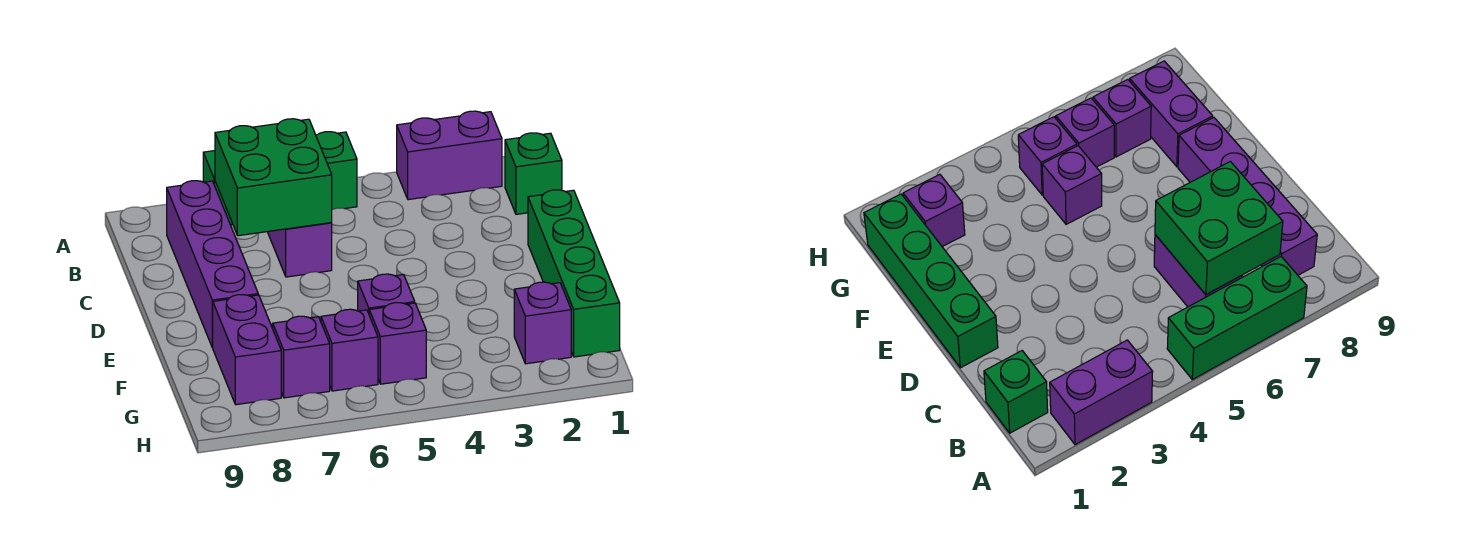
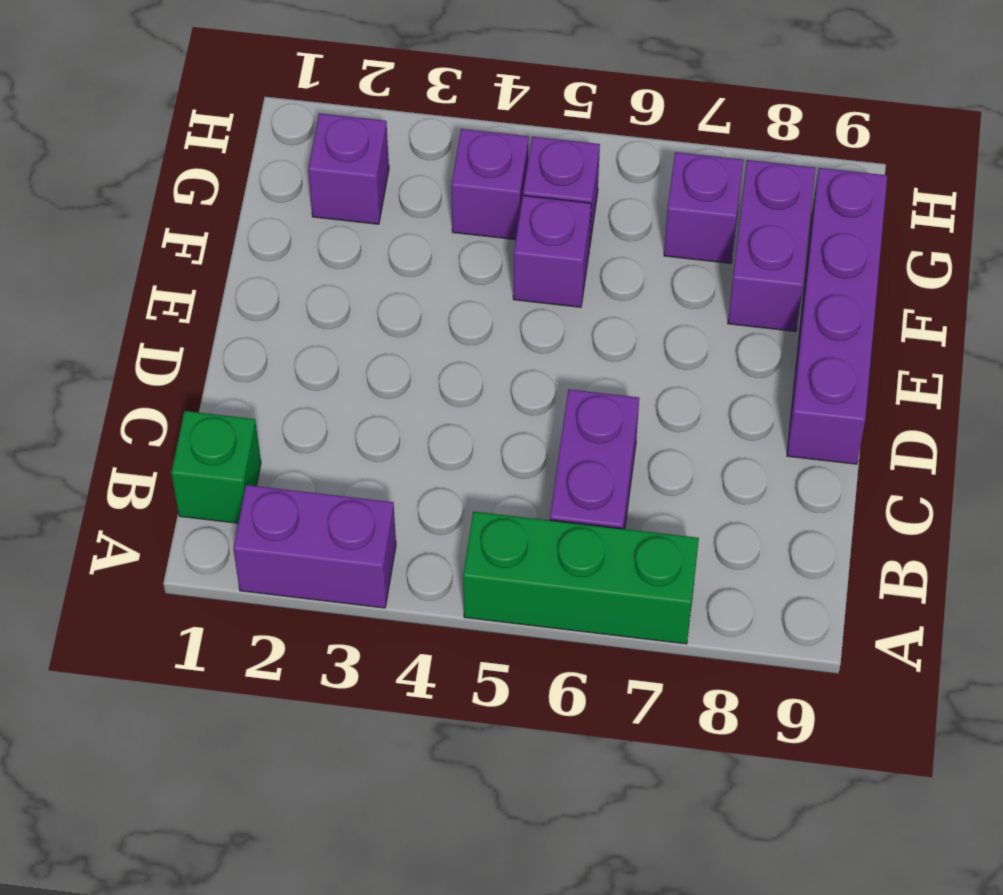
green brick B6:C7 level 2 -> none
purple brick B8:E8 level 1 -> purple brick D9:G9 level 1
green brick D1:G1 level 1 -> none
purple brick G6 level 1 -> purple brick G4 level 1

